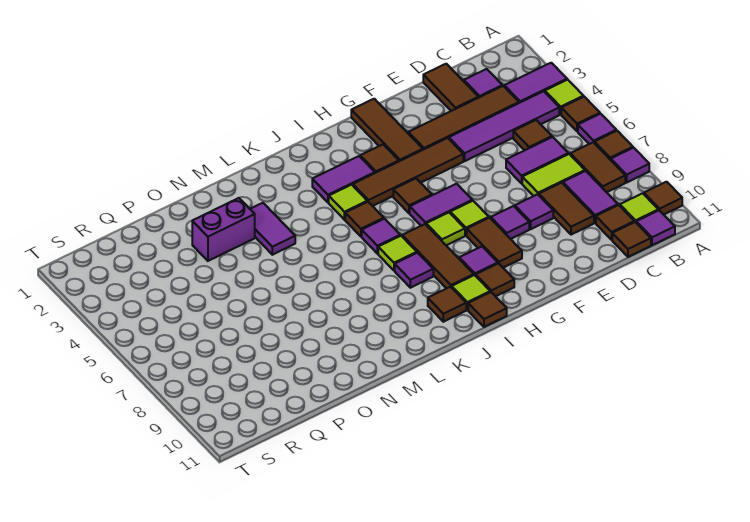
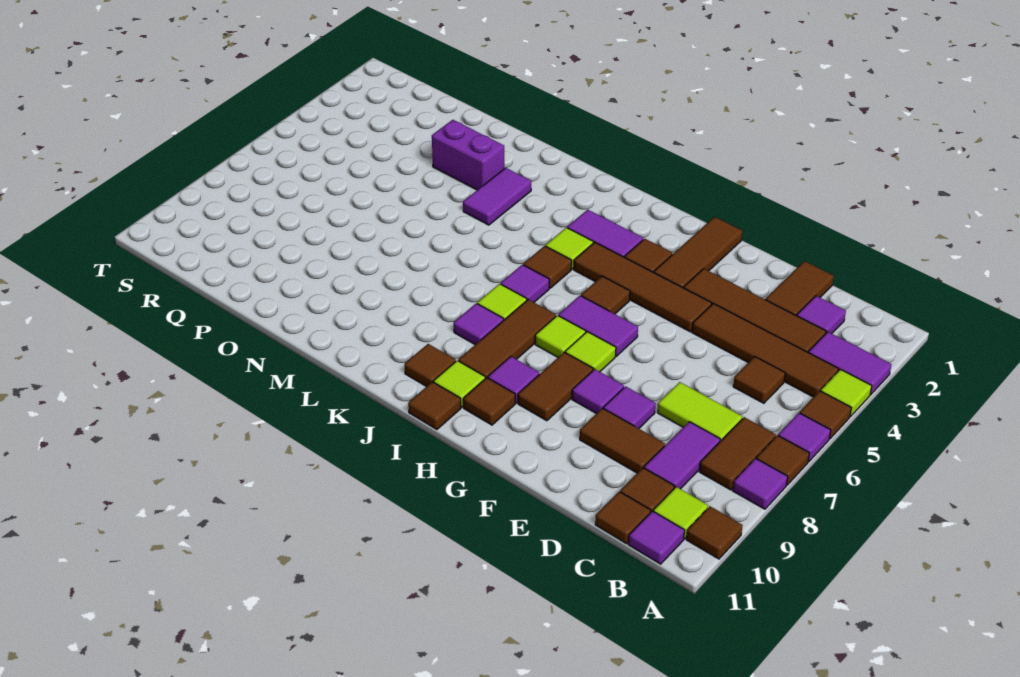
purple tile B4:E4 level 1 -> brown tile B4:E4 level 1
purple tile C6:D6 level 1 -> none
brown tile D8:D9 level 1 -> brown tile D9:E9 level 1

